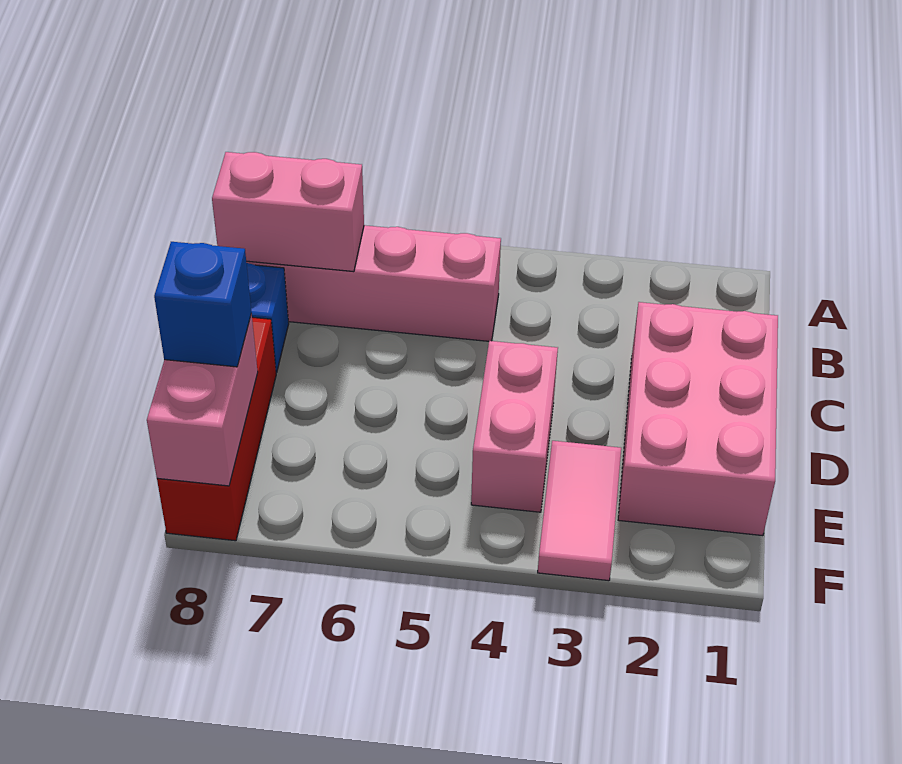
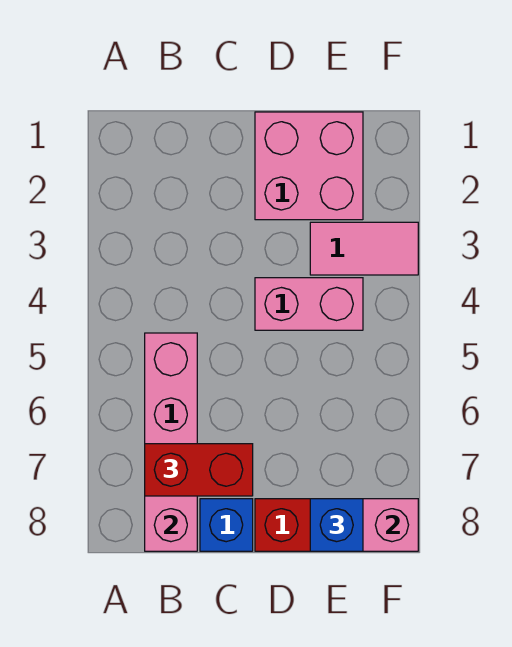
none -> red brick B7:C7 level 3
pink brick C1:E2 level 1 -> pink brick D1:E2 level 1

